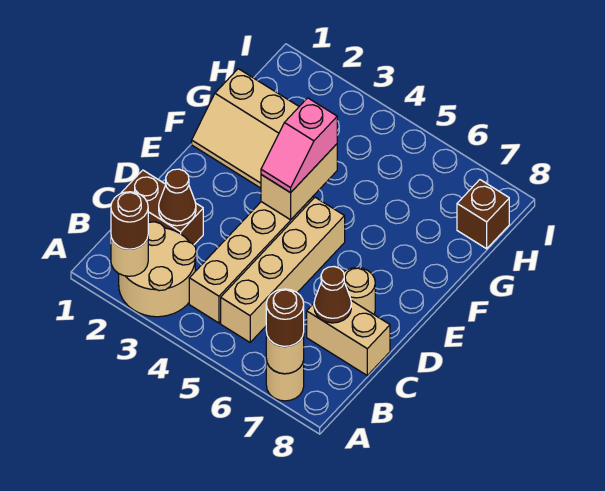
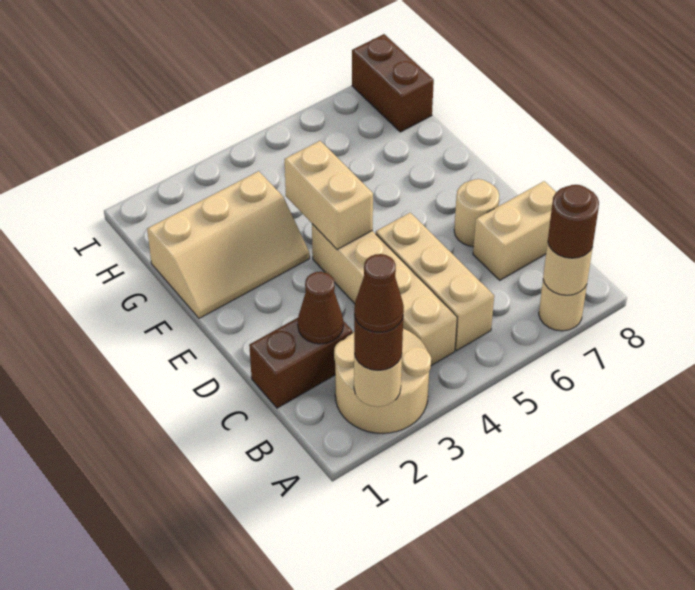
tan brick B5:E5 level 1 -> tan brick B5:D5 level 1
brown cone C7 level 2 -> brown cone A2 level 4
pink slope E4:F4 level 3 top F -> none
brown brick H8 level 1 -> brown brick H8:I8 level 1

